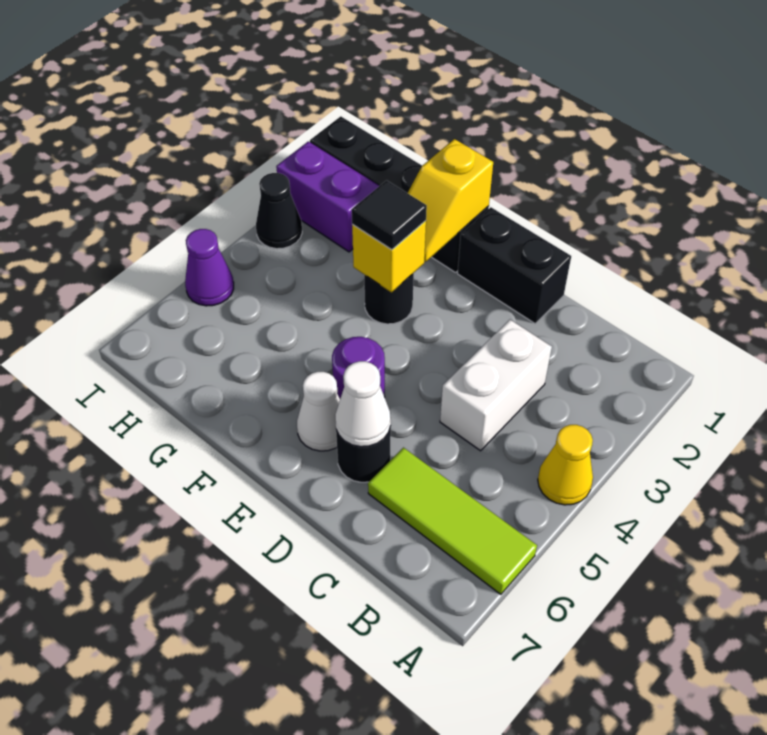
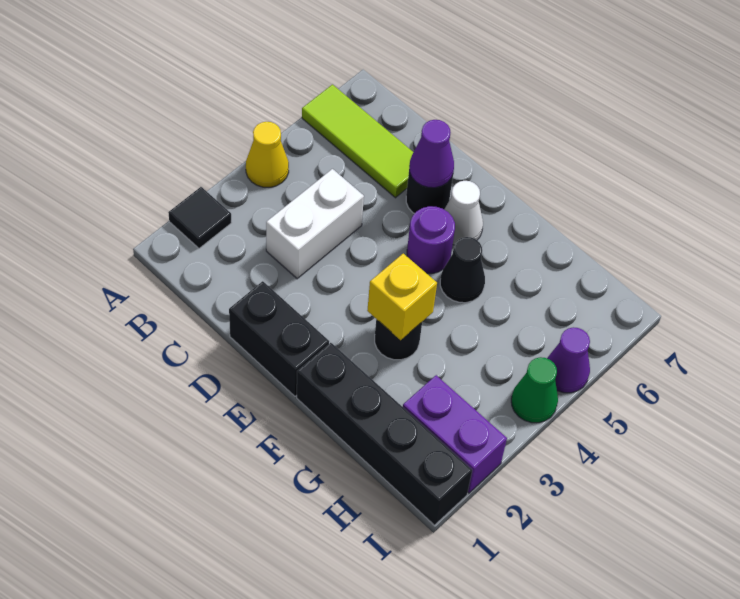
white cone D6 level 2 -> purple cone D6 level 2
yellow slope F1:F2 level 2 top 1 -> none
black tile F3 level 3 -> black tile A2 level 1
black cone I3 level 1 -> black cone F5 level 1
none -> green cone I4 level 1

